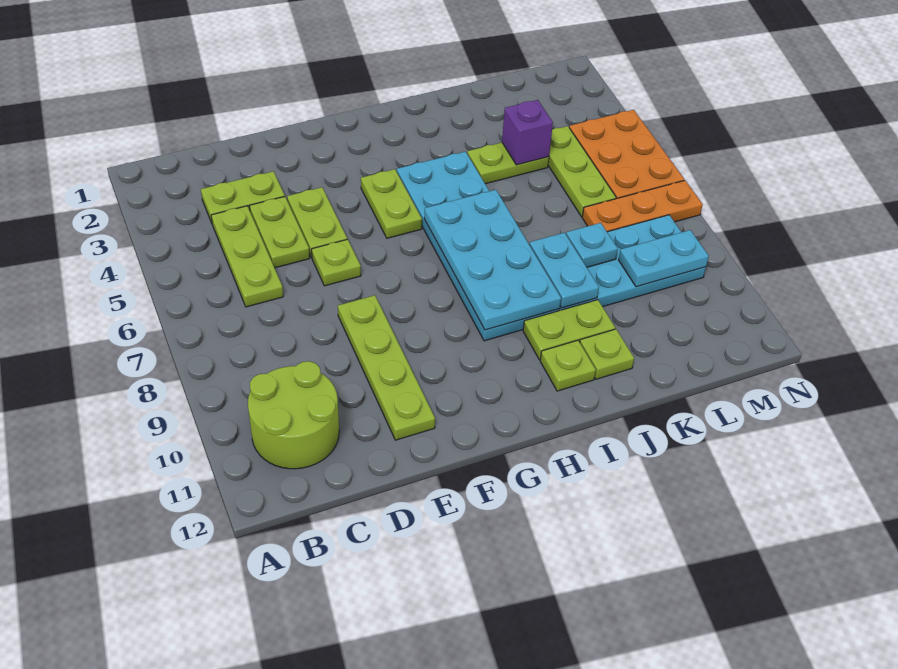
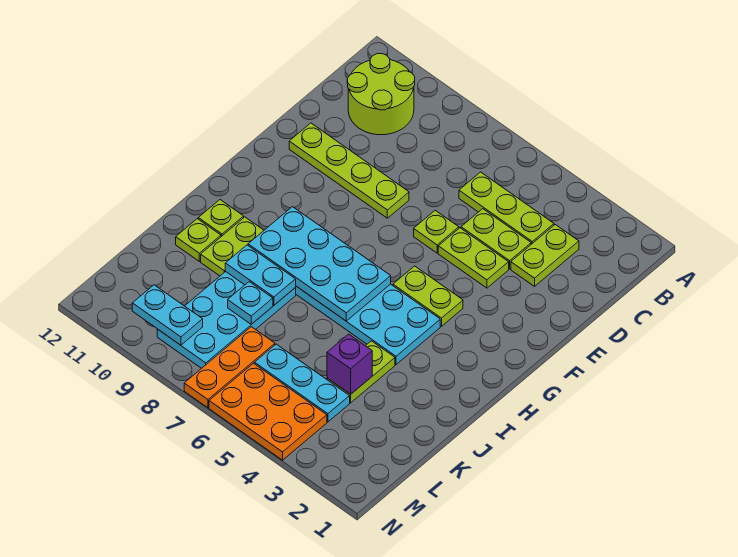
lime plate L4:L6 level 1 -> cyan plate L4:L6 level 1
cyan plate L9:M9 level 2 -> cyan plate M9:M10 level 2

